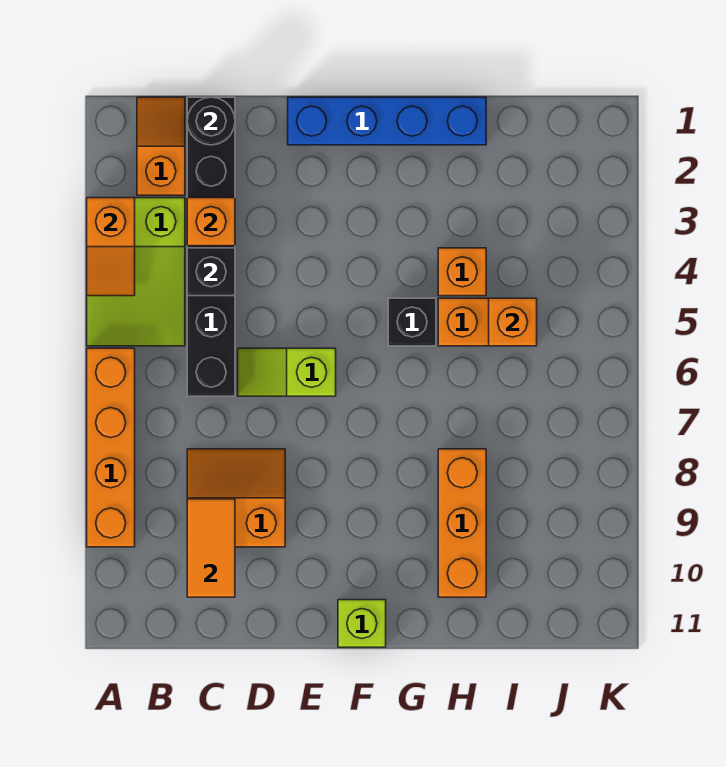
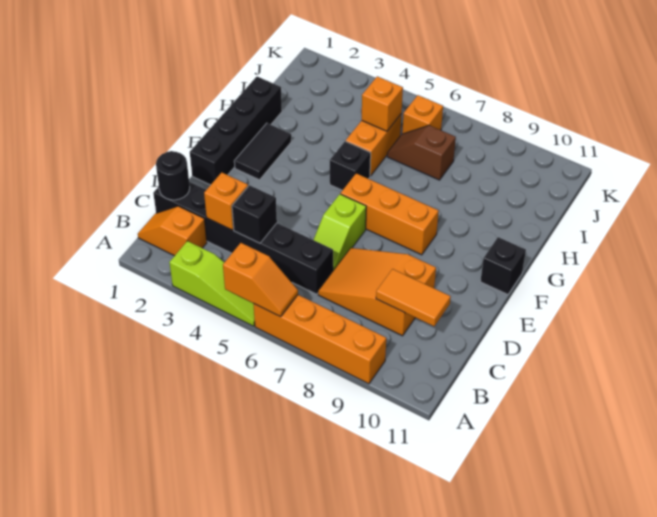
lime slope A3:B5 level 1 top 3 -> lime slope A3:A5 level 1 top 3
orange slope A3:A4 level 2 top 3 -> orange slope A5:A6 level 2 top 5
orange slope C8:D9 level 1 top 9 -> orange slope C7:D9 level 1 top 9
blue brick E1:H1 level 1 -> black brick E1:H1 level 1
none -> black tile F2:G2 level 1
lime brick F11 level 1 -> black brick F11 level 1
orange brick H4 level 1 -> orange brick J6 level 1
orange brick H8:H10 level 1 -> orange brick F6:F8 level 1
none -> brown slope I6:I7 level 1 top 7

